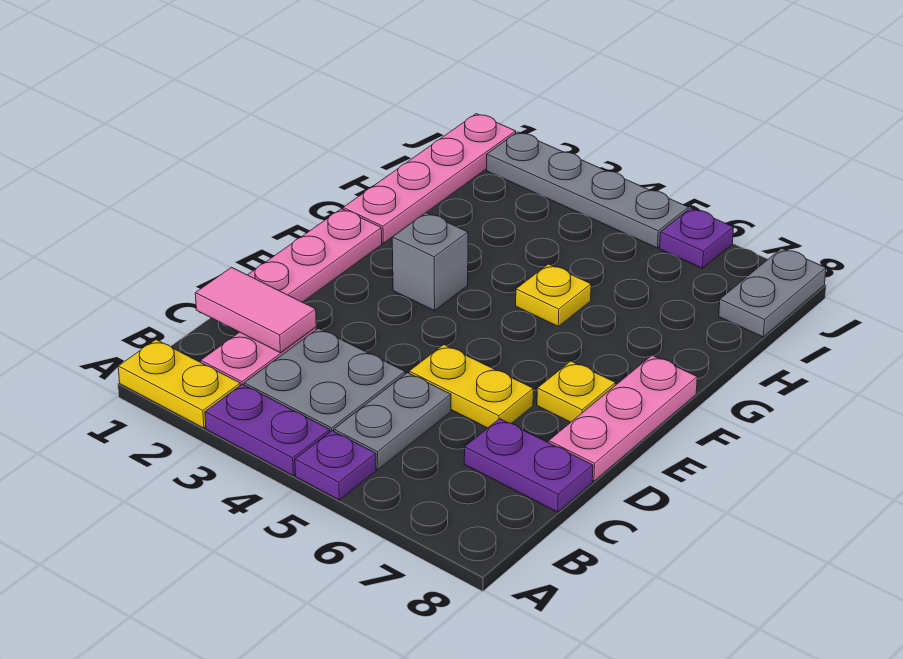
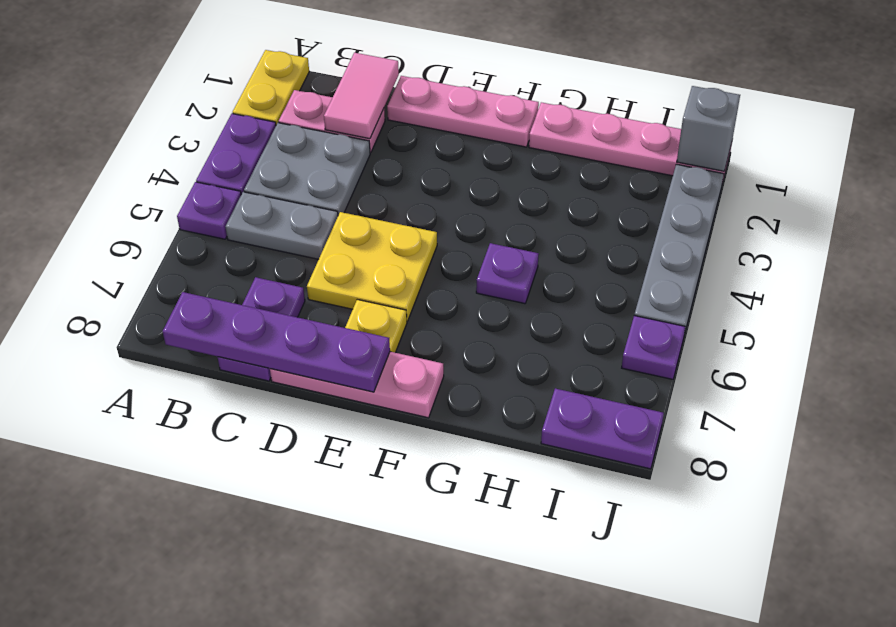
none -> purple plate B8:E8 level 2
yellow plate D5:D6 level 1 -> yellow plate D5:E6 level 1
grey brick F3 level 1 -> grey brick J1 level 2
yellow plate G5 level 1 -> purple plate G5 level 1
grey plate I8:J8 level 1 -> purple plate I8:J8 level 1

